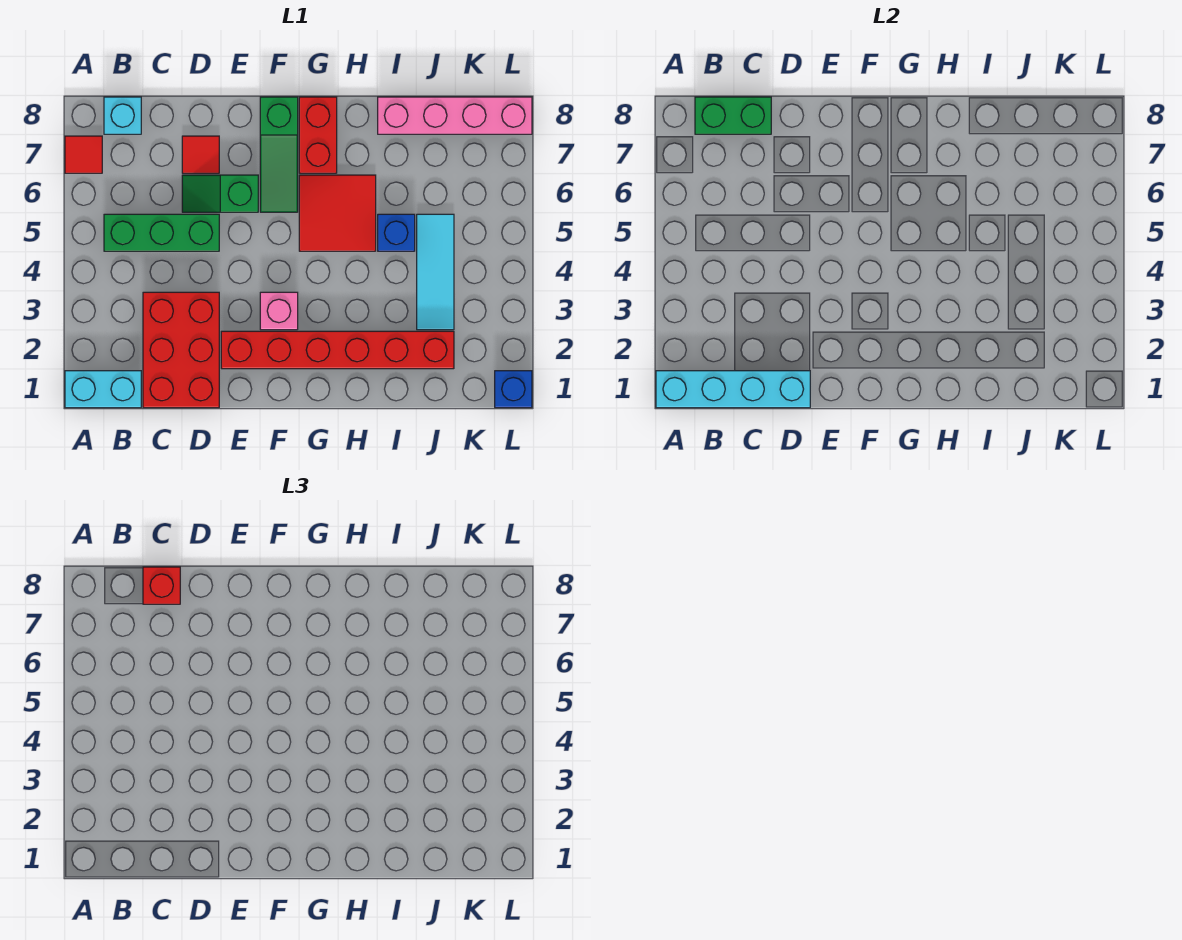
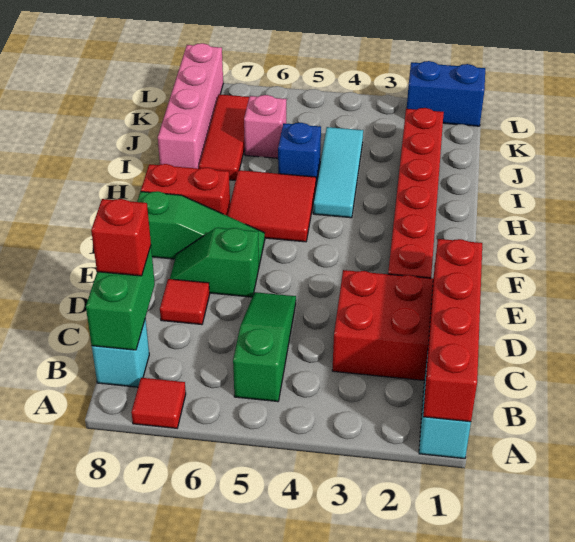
cyan brick A1:D1 level 2 -> red brick A1:D1 level 2
green brick B5:D5 level 1 -> green slope B5:D5 level 1 top B
green slope D6:E6 level 1 top E -> green slope E6:E7 level 1 top 6
pink brick F3 level 1 -> pink brick J6 level 1
none -> red tile I7:K7 level 1
cyan tile J3:J5 level 1 -> cyan tile H4:J4 level 1
blue brick L1 level 1 -> blue brick L1:L2 level 1

